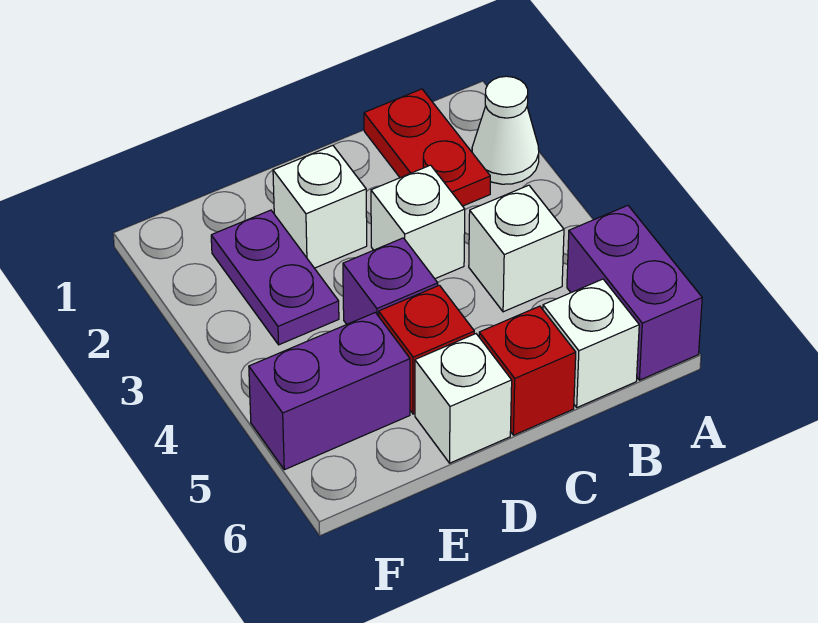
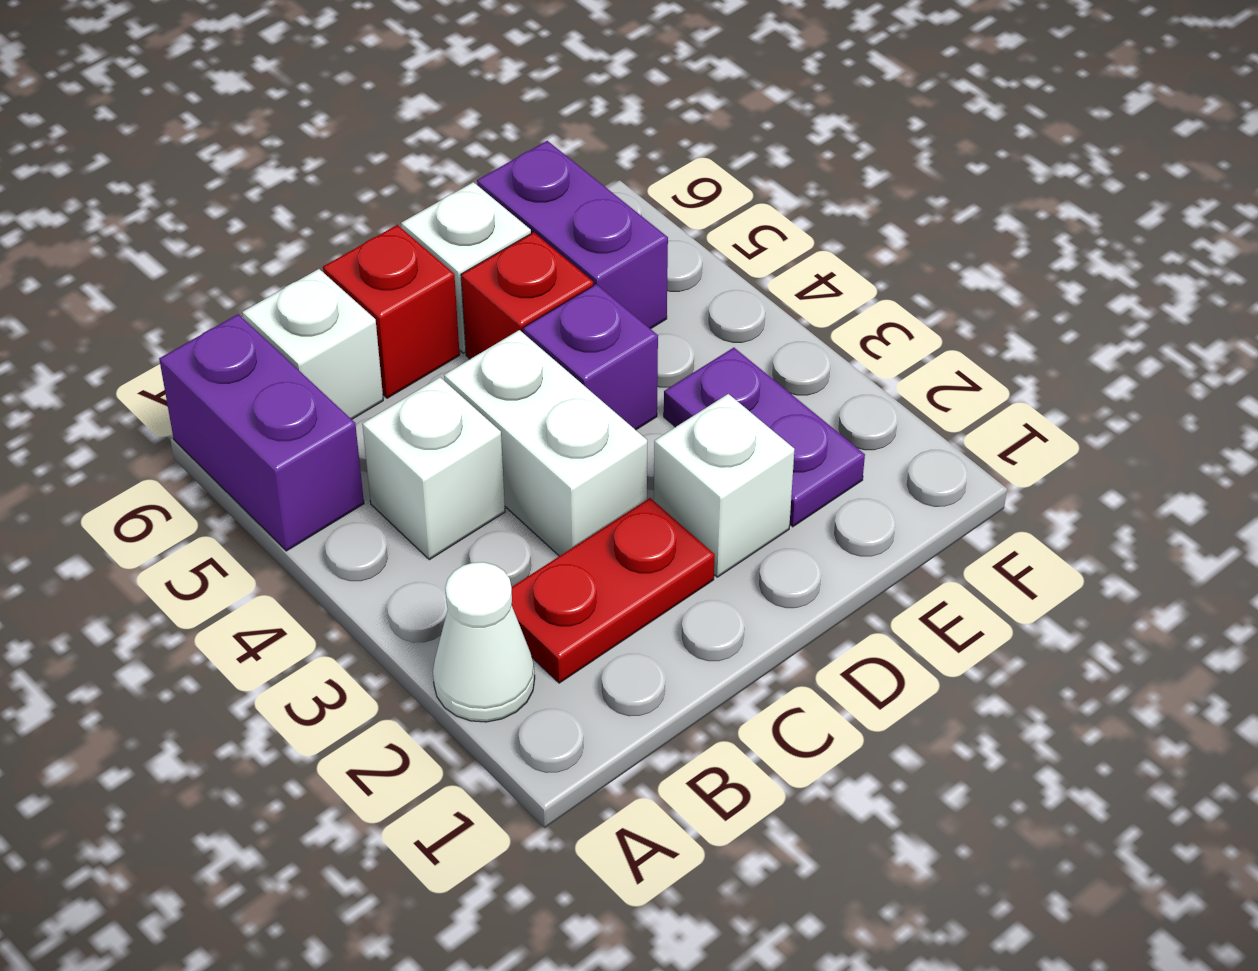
red plate B1:B2 level 1 -> red plate B2:C2 level 1
white brick C3 level 1 -> white brick C3:C4 level 1
purple brick E5:F5 level 1 -> purple brick E5:E6 level 1

